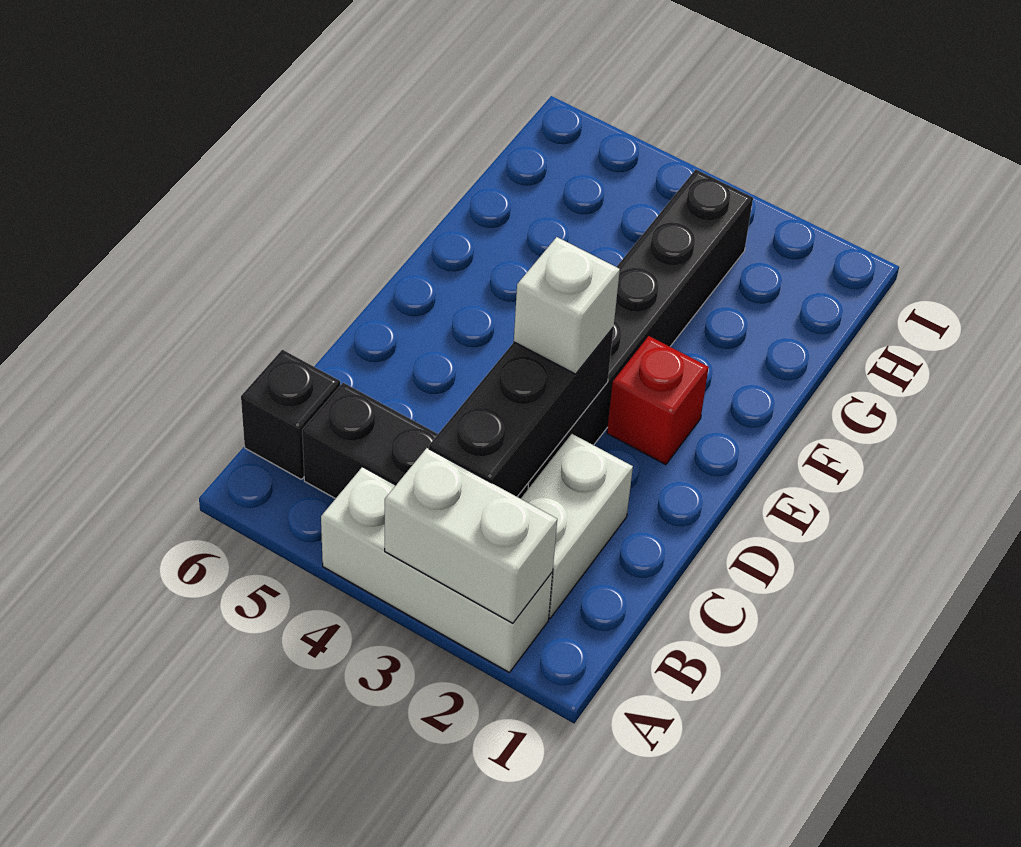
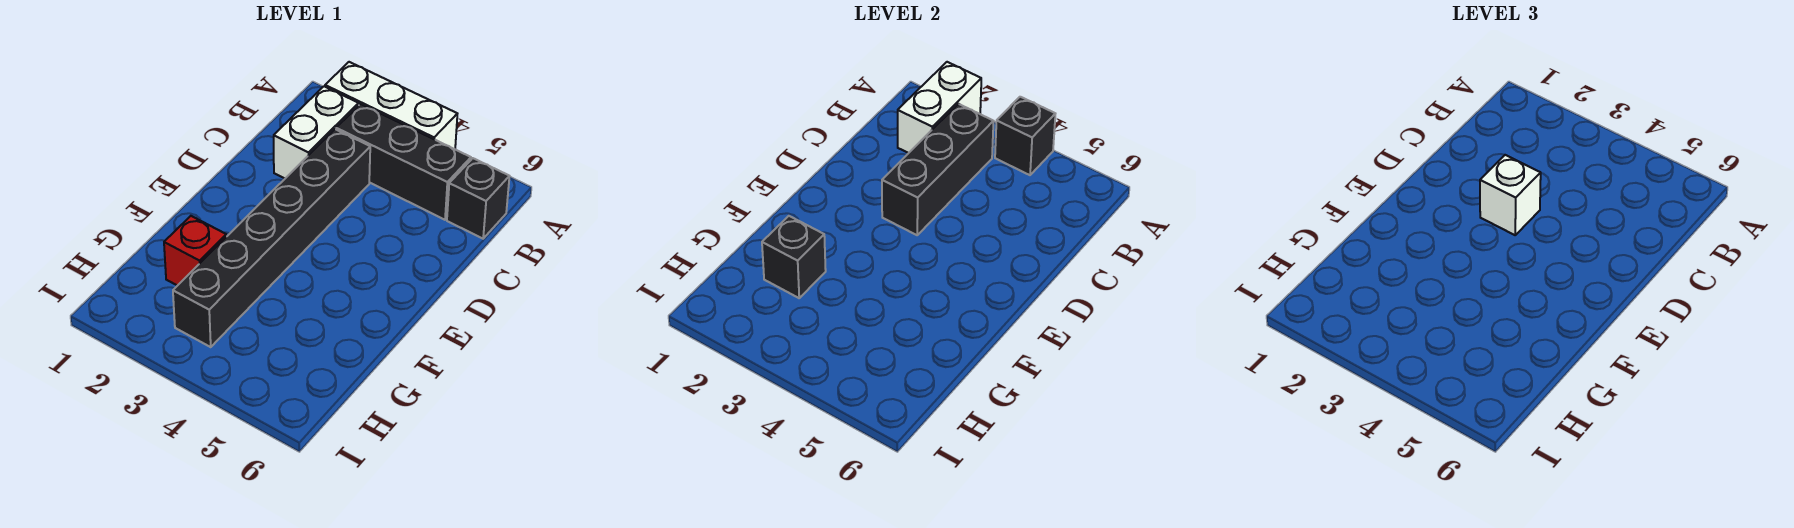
white brick A2:A3 level 2 -> white brick A2:B2 level 2
none -> black brick A4 level 2
red brick E2 level 1 -> red brick G2 level 1
none -> black brick G2 level 2

